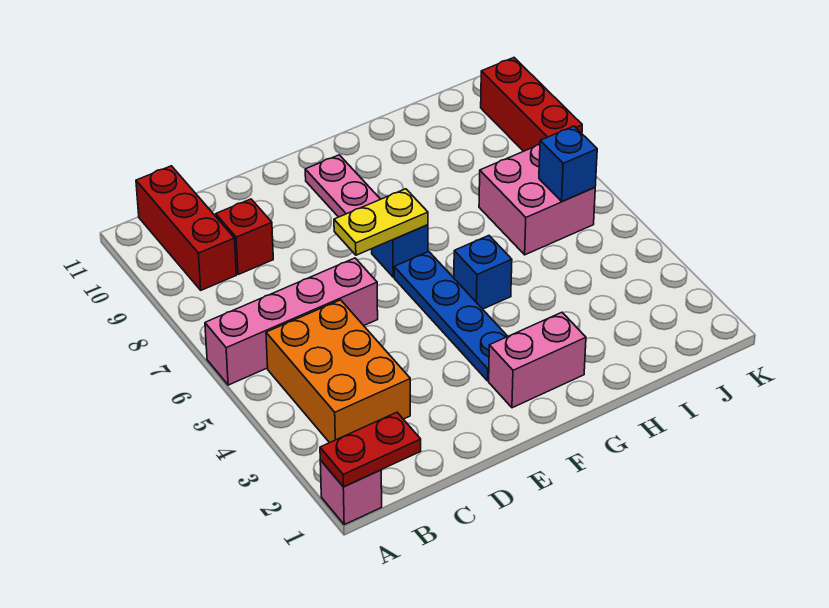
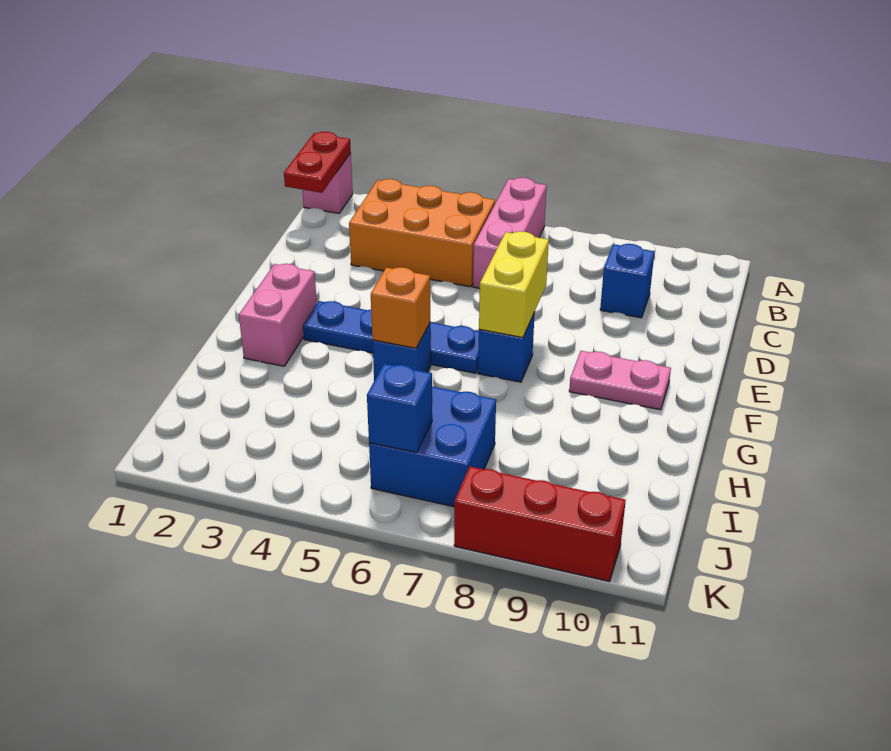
pink brick A6:D6 level 1 -> pink brick A6:C6 level 1
red brick B9:B11 level 1 -> none
red brick C9 level 1 -> blue brick C9 level 1
yellow plate E7:F7 level 2 -> yellow brick E7:F7 level 2
none -> orange brick G5 level 2
pink brick I6:J7 level 1 -> blue brick I6:J7 level 1

